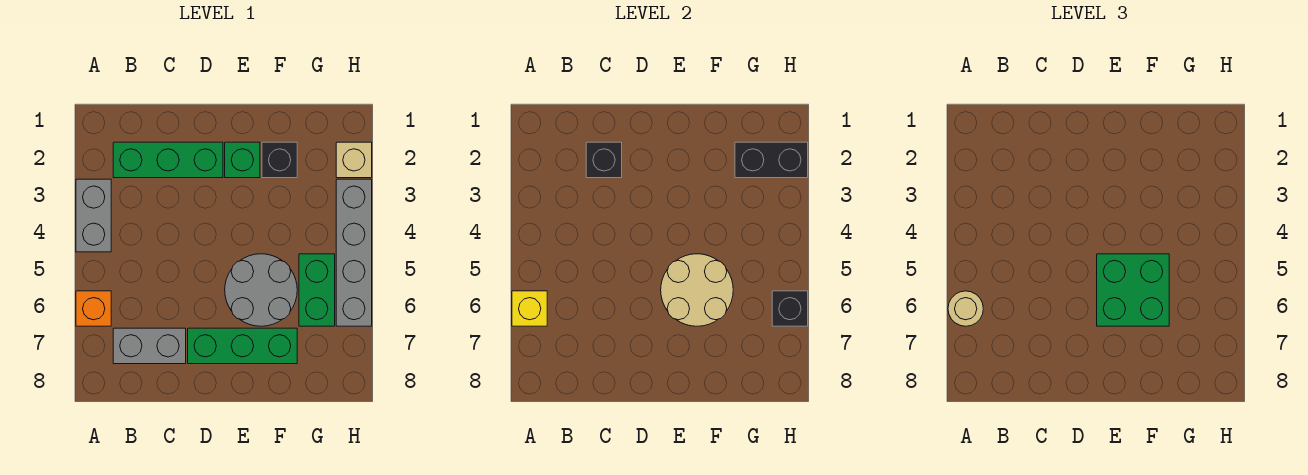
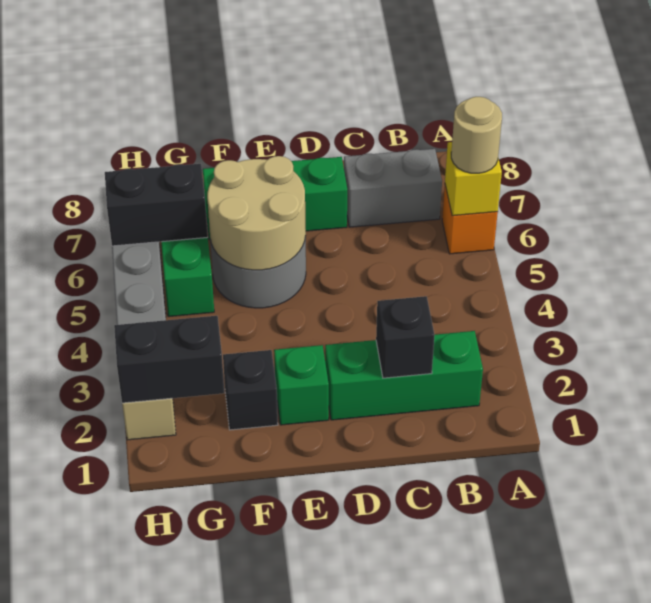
grey brick A3:A4 level 1 -> none
green brick E5:F6 level 3 -> none
black brick H6 level 2 -> black brick G6:H6 level 2

